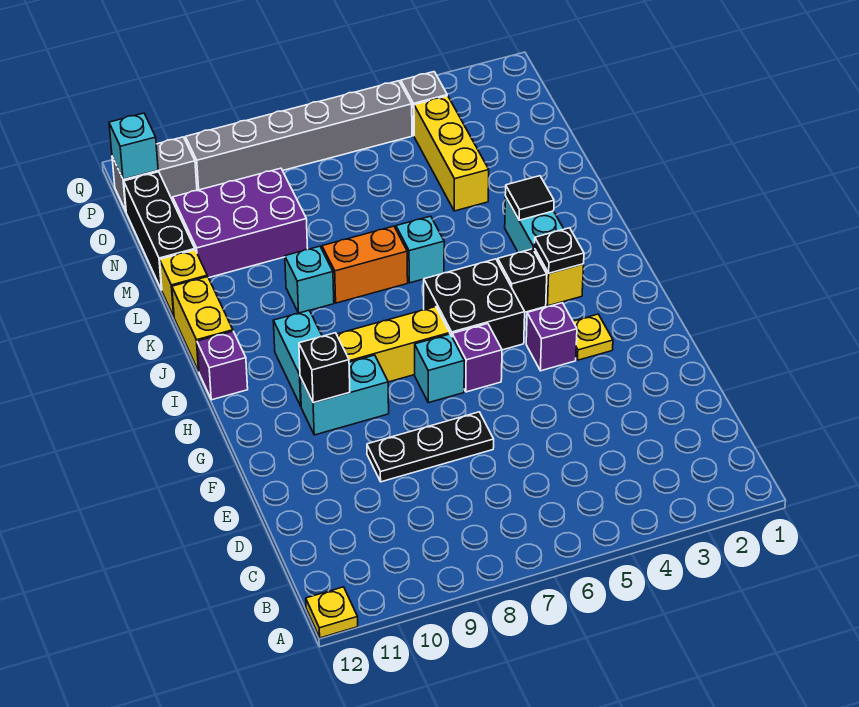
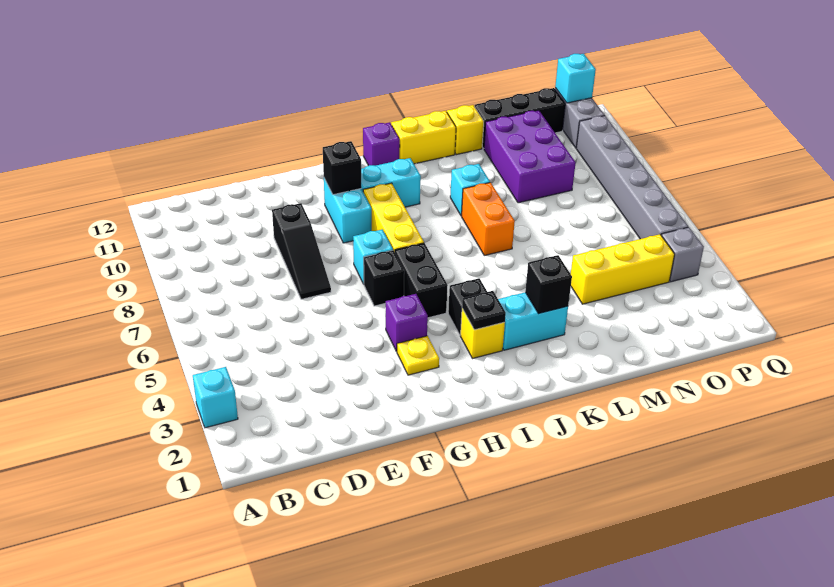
yellow plate A12 level 1 -> none
black plate E7:E9 level 1 -> black slope E7:E9 level 1 top 9
purple brick G6 level 1 -> black brick G6 level 1
black brick H5:I6 level 1 -> black brick H5:H6 level 1
black tile K3 level 2 -> black brick K3 level 2
cyan brick K6 level 1 -> cyan brick A3 level 1

